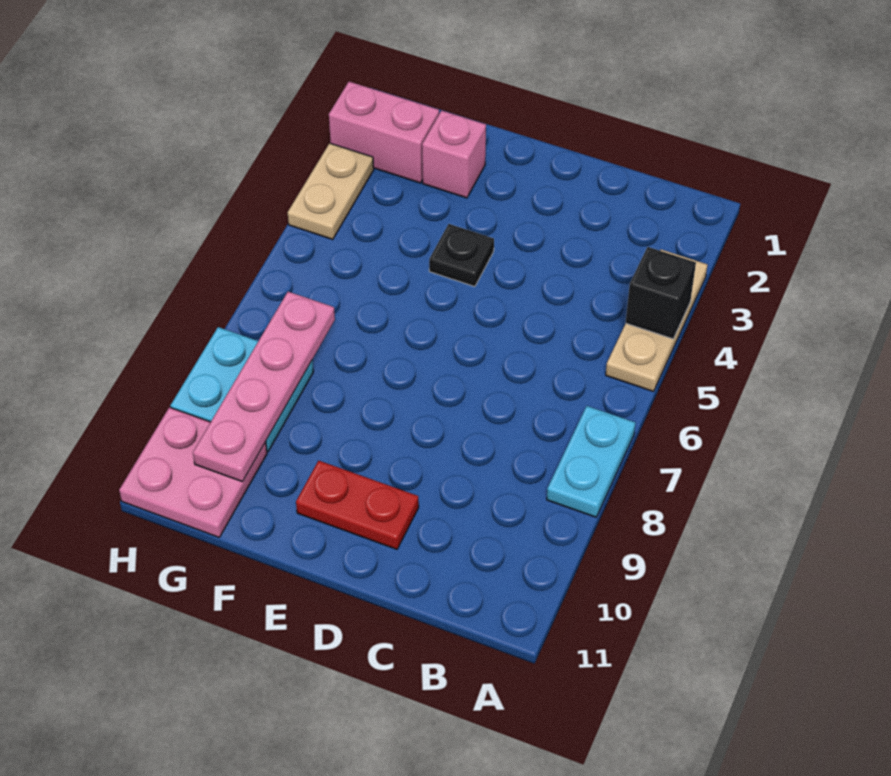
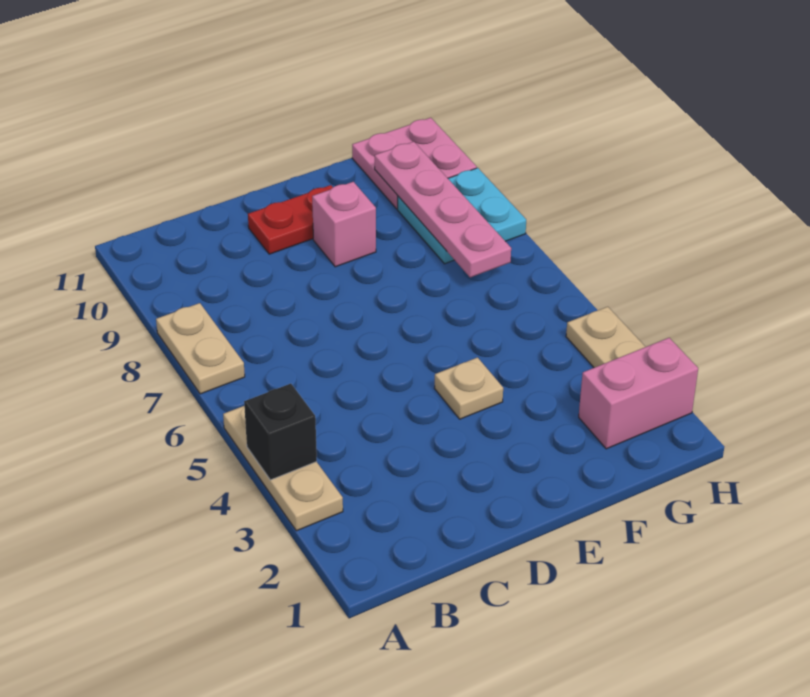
cyan plate A7:A8 level 1 -> tan plate A7:A8 level 1
black plate E4 level 1 -> tan plate E4 level 1
pink brick F2 level 1 -> pink brick E9 level 1

